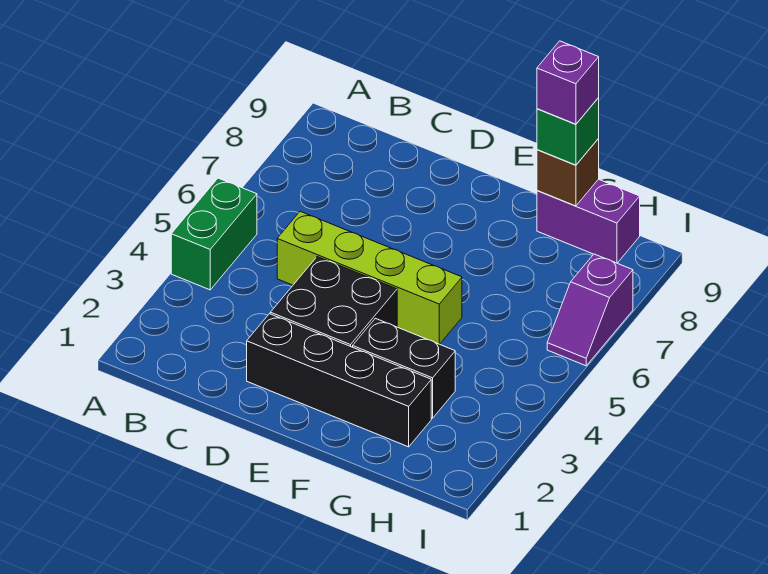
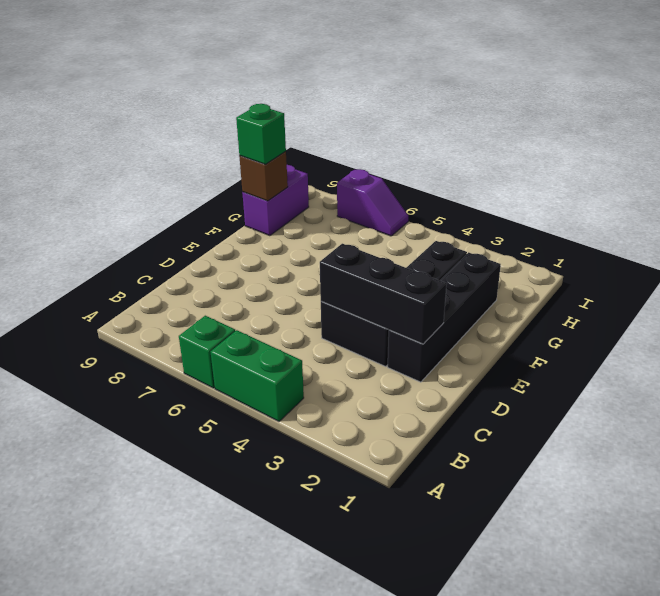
none -> green brick A6 level 1
lime brick C5:F5 level 1 -> none
none -> black brick D2:D4 level 2
purple brick G9 level 4 -> none

